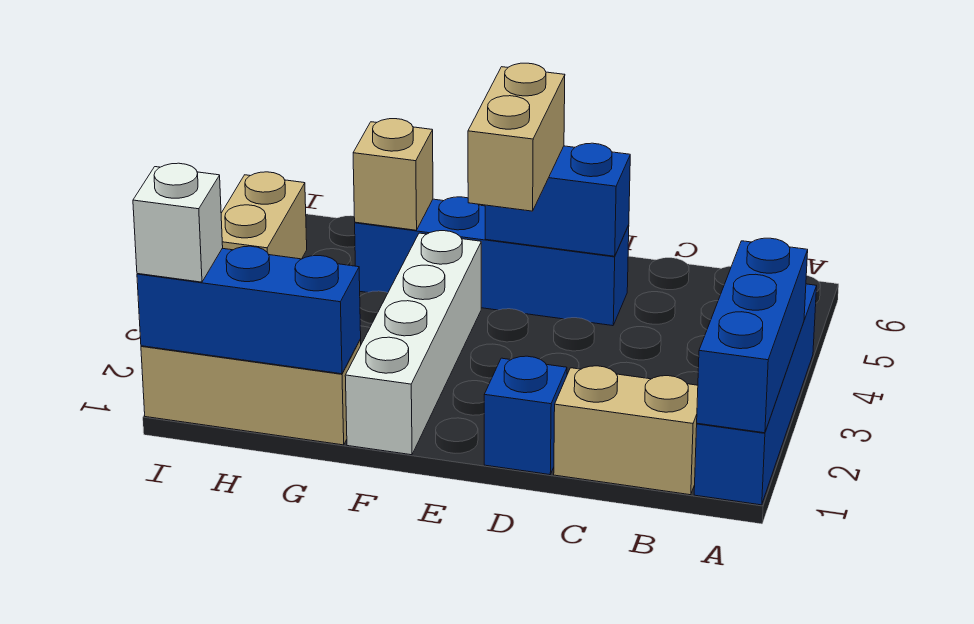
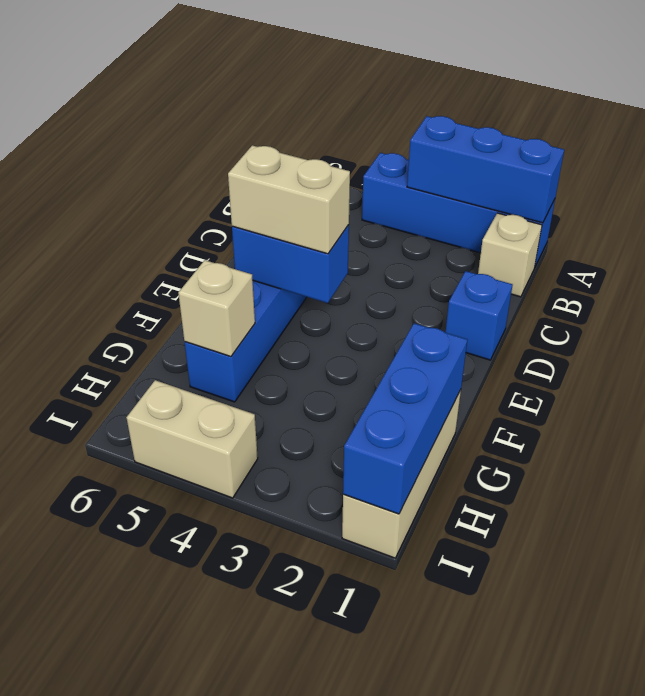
tan brick B1:C1 level 1 -> tan brick B1 level 1
blue brick D5:E5 level 2 -> blue brick E4:E5 level 2
white brick F1:F4 level 1 -> none
white brick I1 level 3 -> none

